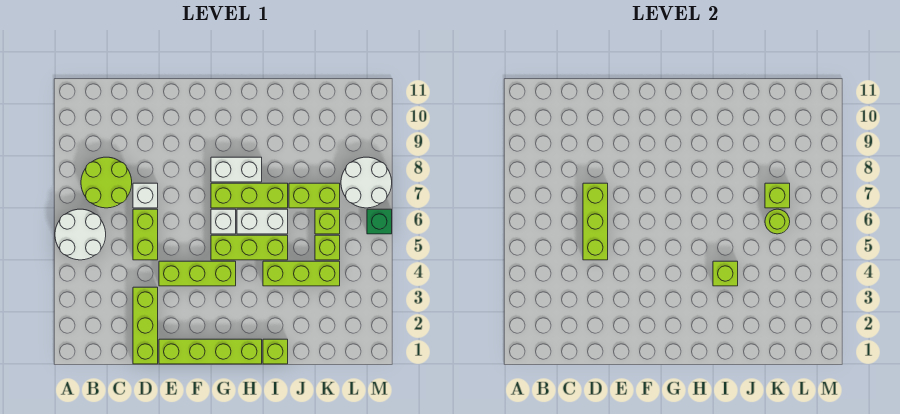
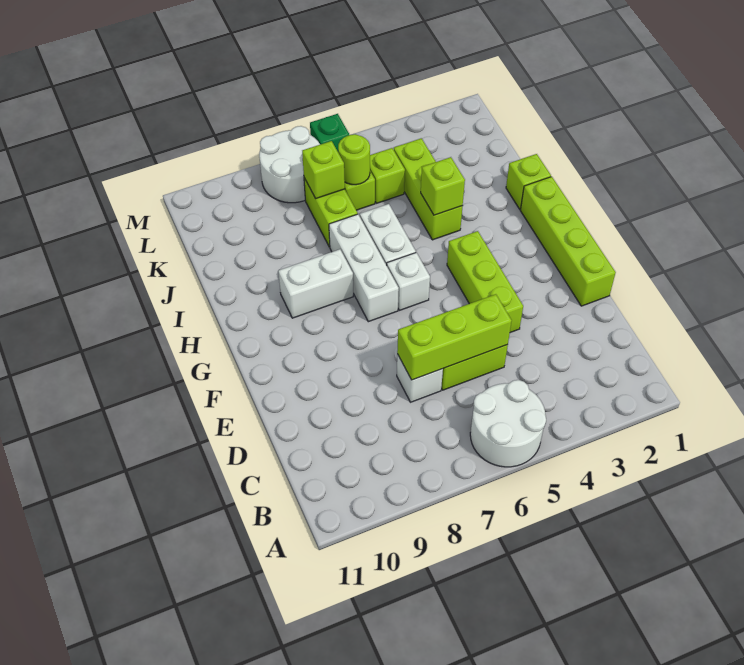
lime round brick B7:C8 level 1 -> none
lime brick D1:D3 level 1 -> none
lime brick G5:I5 level 1 -> none
lime brick G7:I7 level 1 -> white brick G7:I7 level 1
white brick G8:H8 level 1 -> white brick H8:H9 level 1

